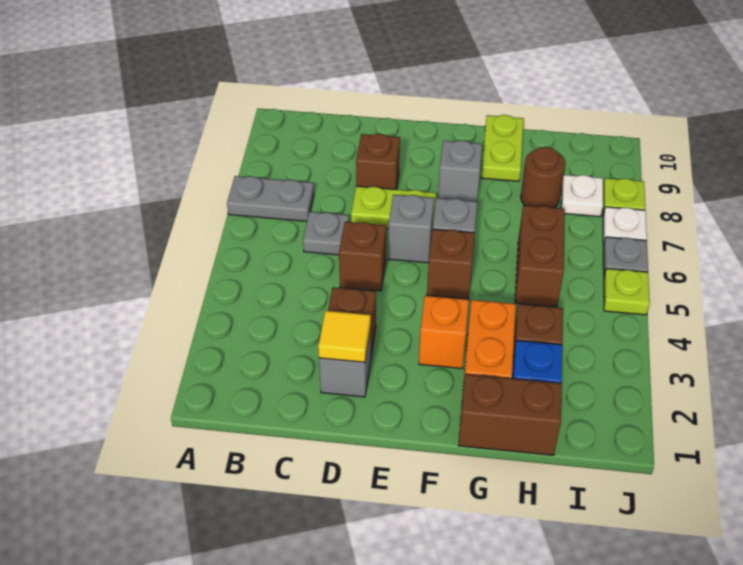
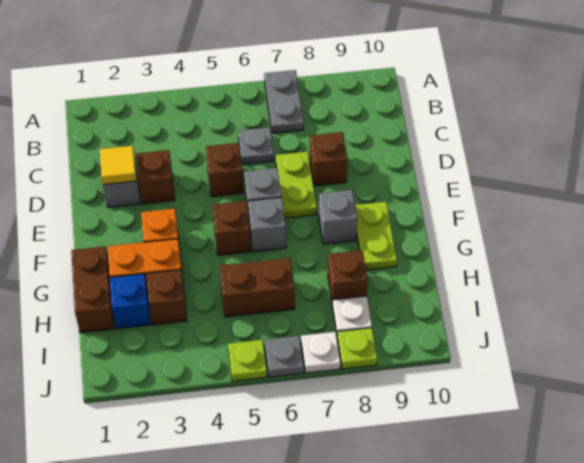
lime plate G9:G10 level 1 -> lime plate F9:G9 level 1
brown round brick H8 level 1 -> brown brick H8 level 1

